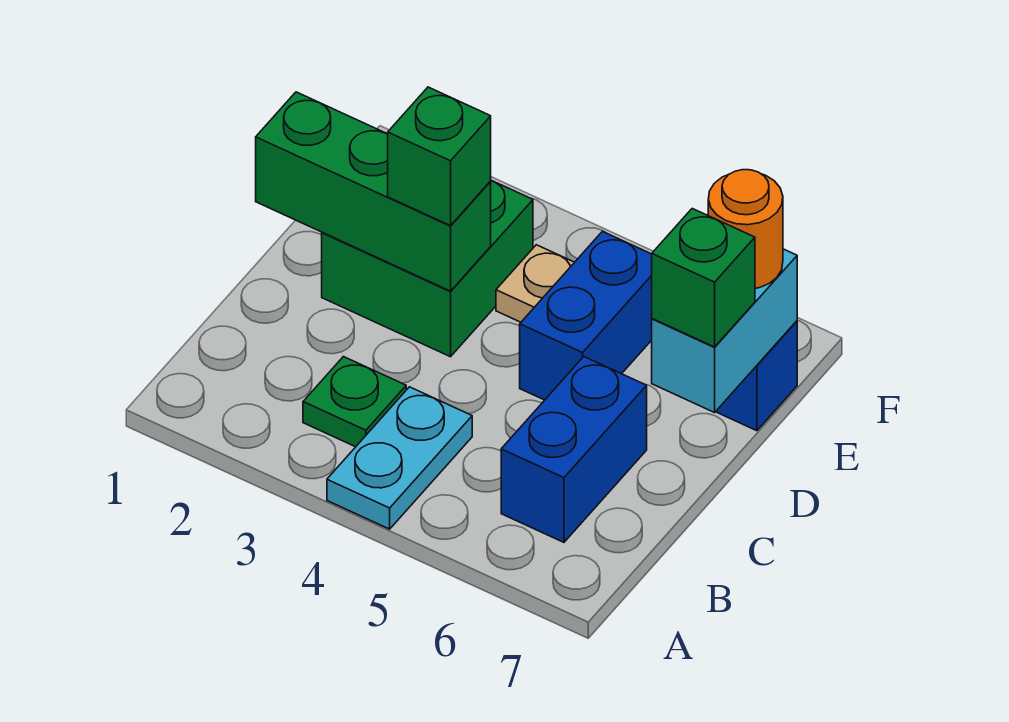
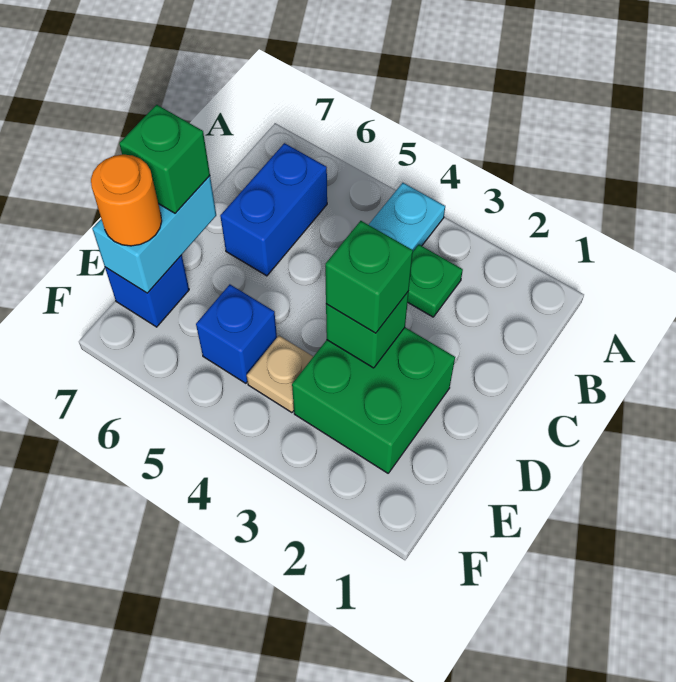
green brick D1:D3 level 2 -> green brick D3 level 2
blue brick D5:E5 level 1 -> blue brick E5 level 1

